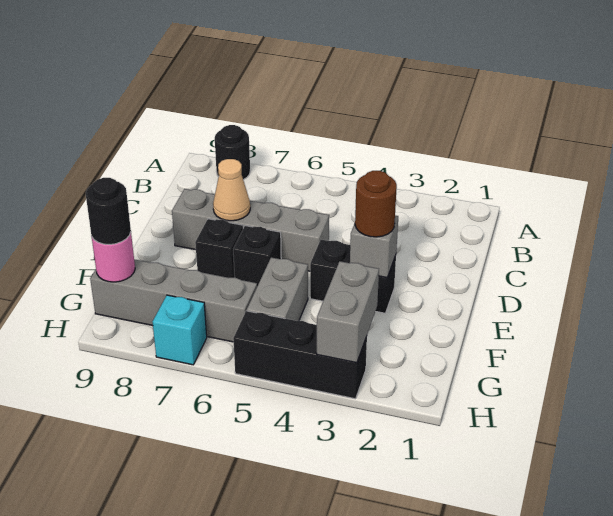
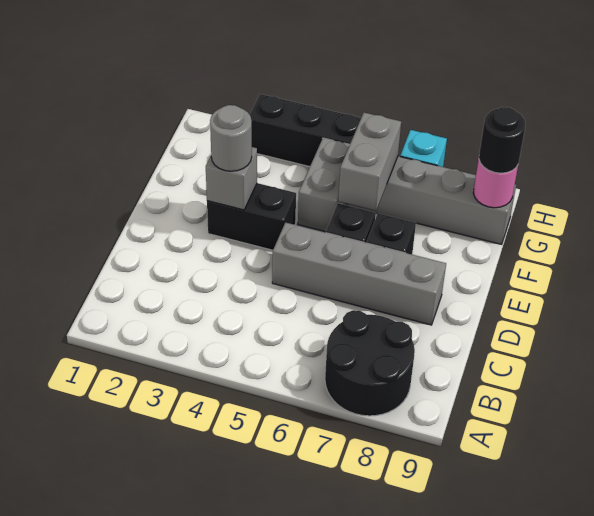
black round brick A8 level 1 -> black round brick A7:B8 level 1
tan cone D7 level 2 -> none
brown round brick E3 level 3 -> grey round brick E3 level 3
grey brick G3:H3 level 2 -> grey brick F6:G6 level 2

